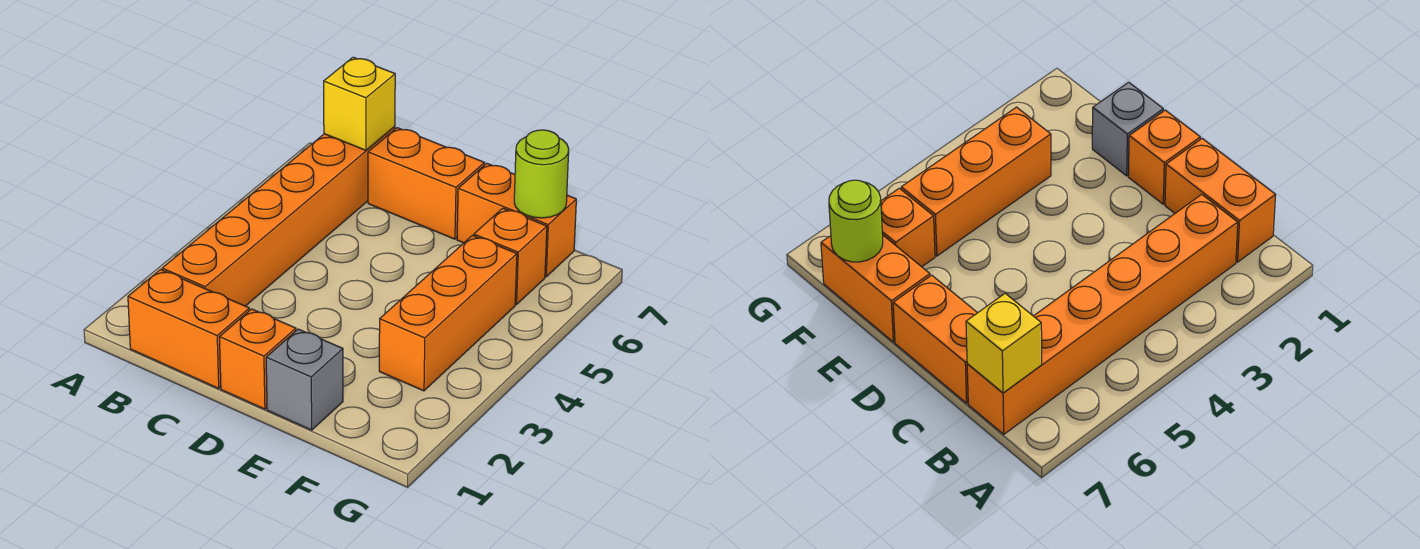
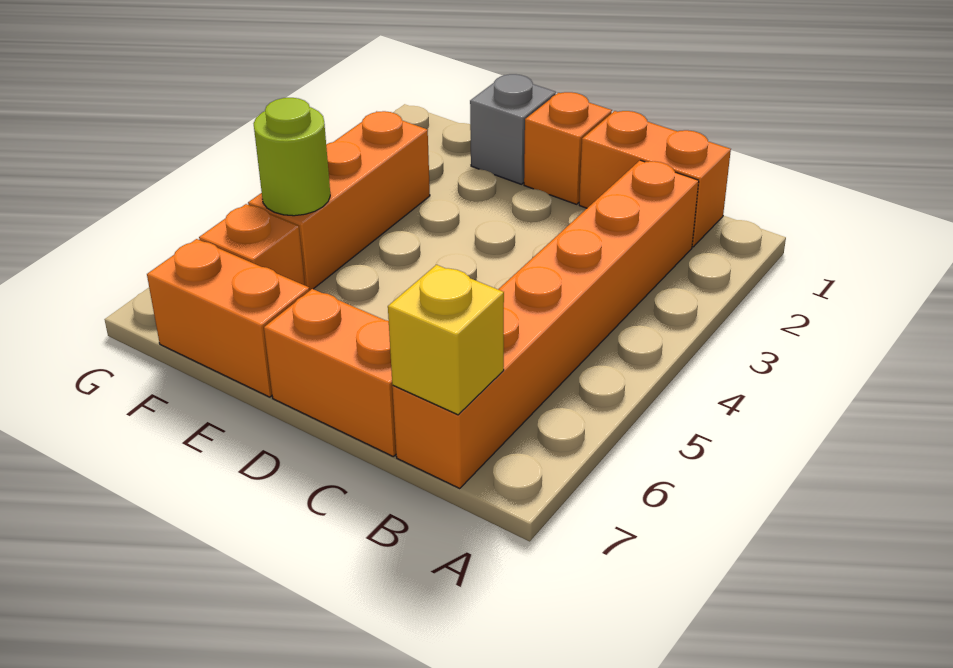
lime round brick F7 level 2 -> lime round brick F5 level 2

